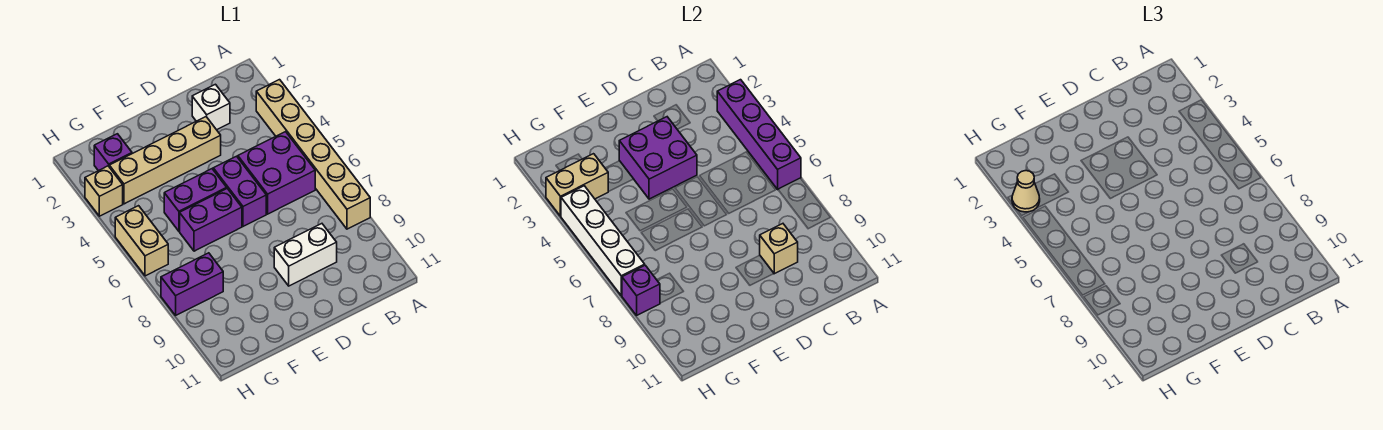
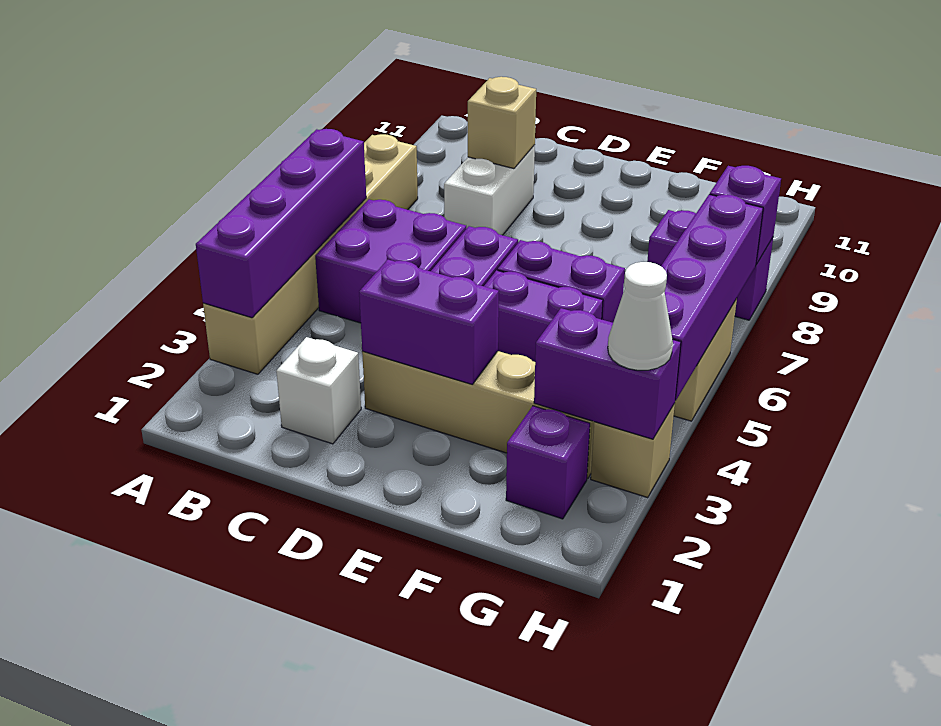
white brick C9:D9 level 1 -> white brick C8:C9 level 1
purple brick D3:E4 level 2 -> purple brick D3:E3 level 2
tan brick G3:H3 level 2 -> purple brick G3:H3 level 2
tan cone H3 level 3 -> white cone H3 level 3
white brick H4:H7 level 2 -> purple brick H4:H7 level 2

